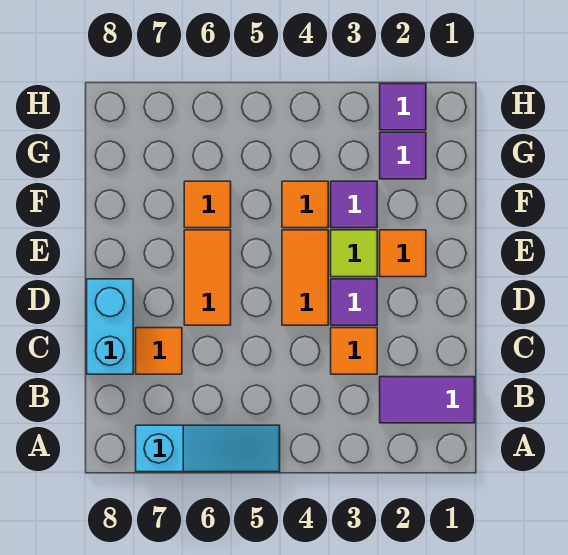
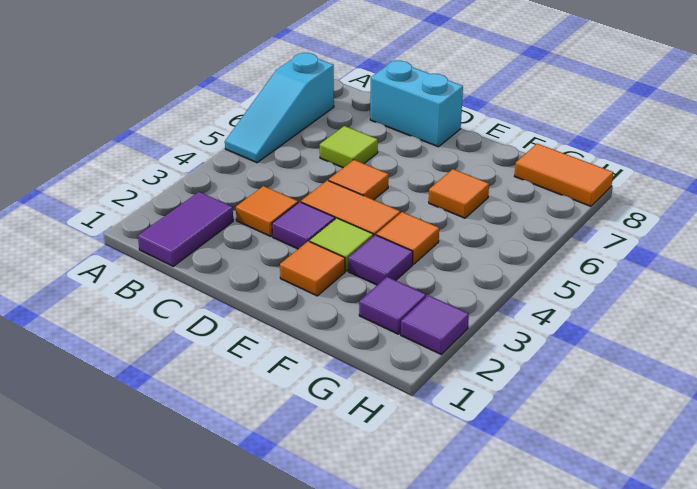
none -> lime tile C6 level 1
orange tile C7 level 1 -> orange tile D5 level 1
orange tile D6:E6 level 1 -> orange tile G8:H8 level 1

